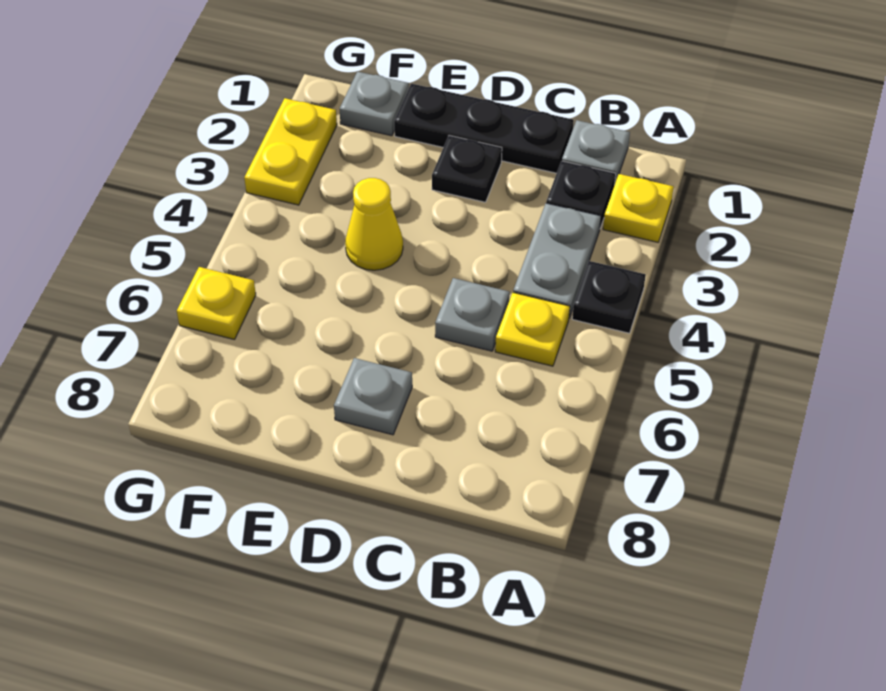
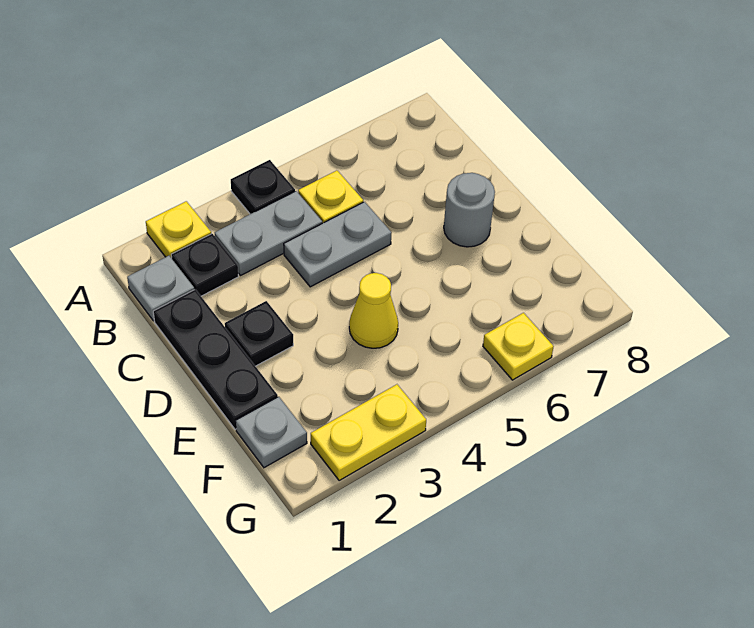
grey plate C5 level 1 -> grey plate C4:C5 level 1
grey plate D7 level 1 -> grey round brick D7 level 1

